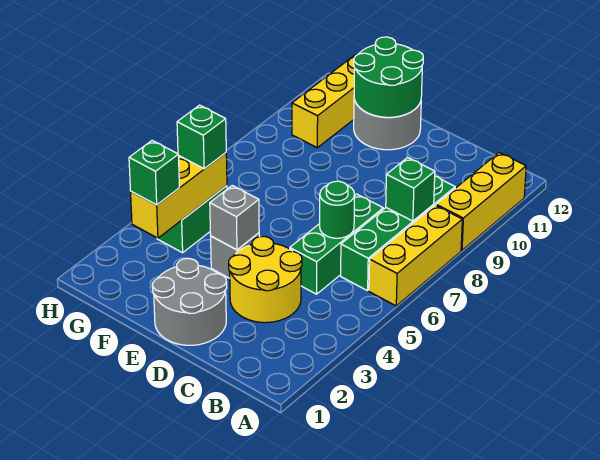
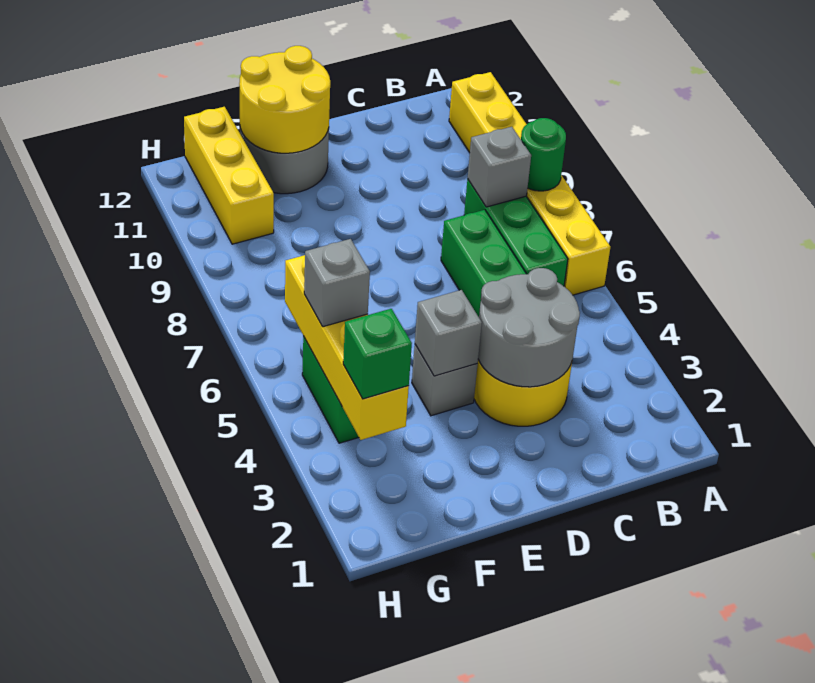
green brick B6:B9 level 1 -> green brick B6:B8 level 1
green brick B8 level 2 -> grey brick B8 level 2
green round brick C6 level 2 -> green round brick A8 level 2
grey round brick D1:E2 level 1 -> grey round brick C3:D4 level 2
green round brick E11:F12 level 2 -> yellow round brick E11:F12 level 2
yellow brick G3:G5 level 2 -> yellow brick G3:G6 level 2
green brick G5 level 3 -> grey brick G5 level 3

